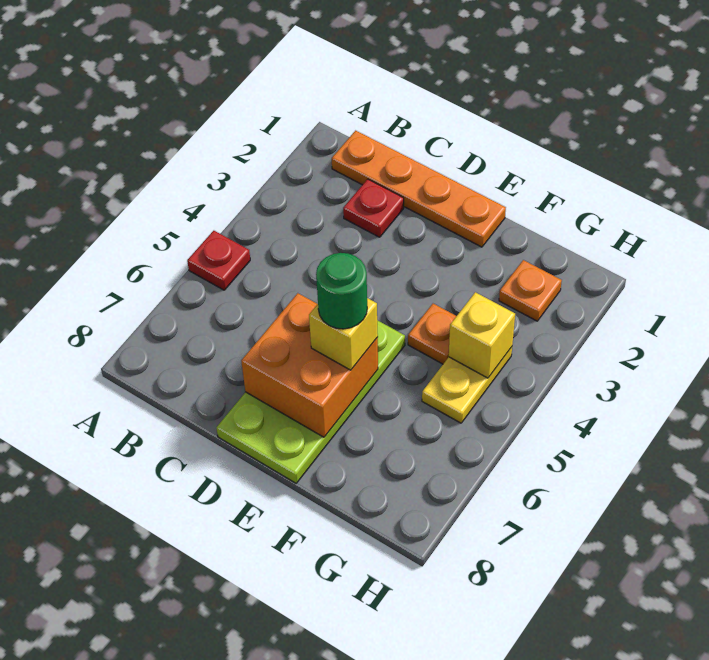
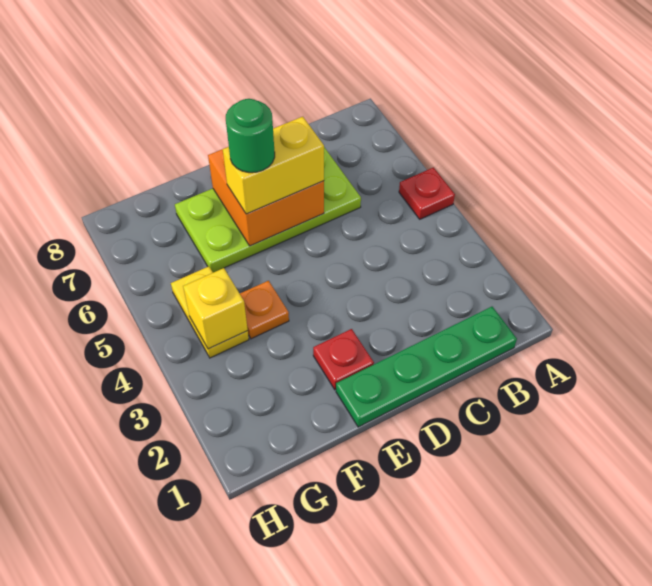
orange plate B1:E1 level 1 -> green plate B1:E1 level 1
red plate C2 level 1 -> red plate E2 level 1
lime plate D5:E8 level 1 -> lime plate C6:F7 level 1
yellow brick E6 level 3 -> yellow brick D6:E6 level 3
orange plate G2 level 1 -> none

